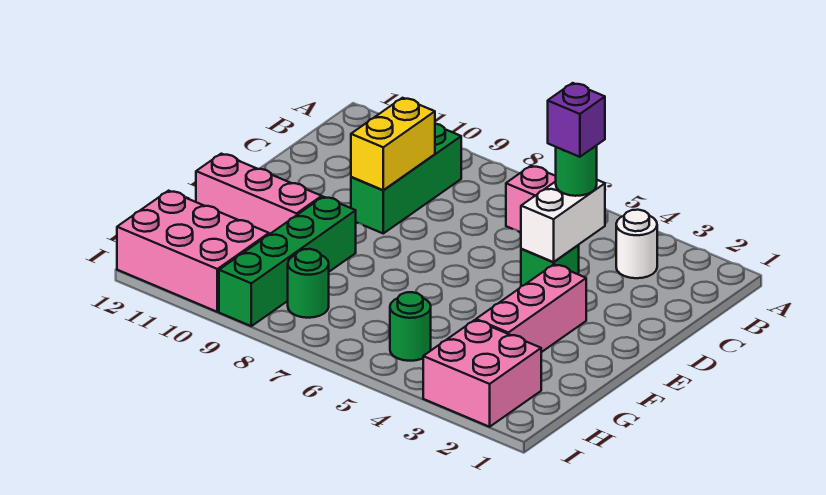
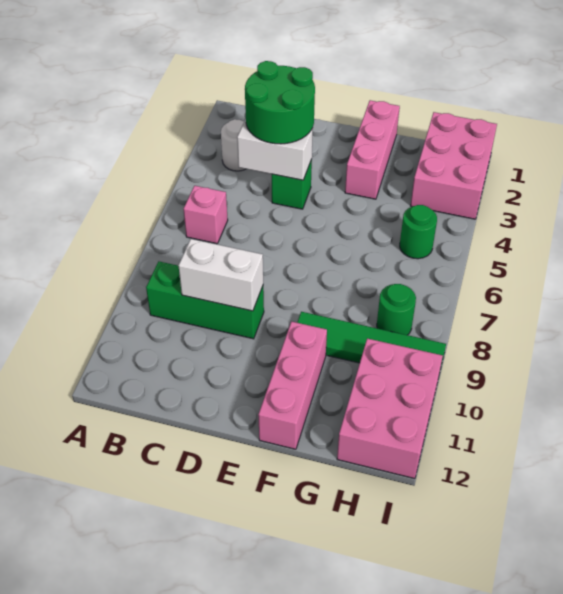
green round brick C4 level 3 -> green round brick C3:D4 level 3
purple brick C4 level 4 -> none
yellow brick C9:D9 level 2 -> white brick C9:D9 level 2
pink brick E3:G3 level 1 -> pink brick F1:F3 level 1
green brick F9:I9 level 1 -> green tile F9:I9 level 1
pink brick H2:I3 level 1 -> pink brick H1:I3 level 1

